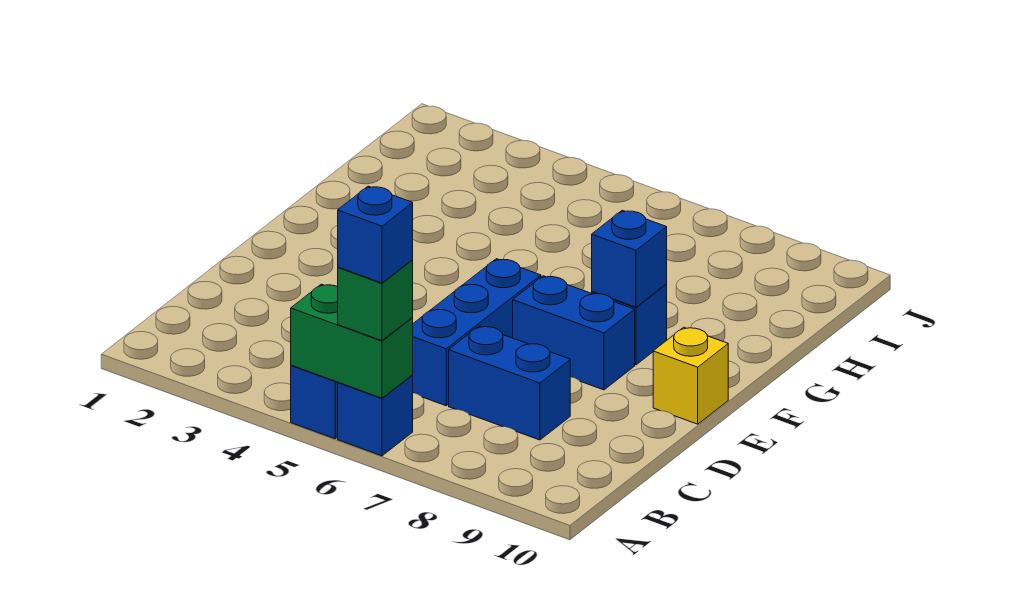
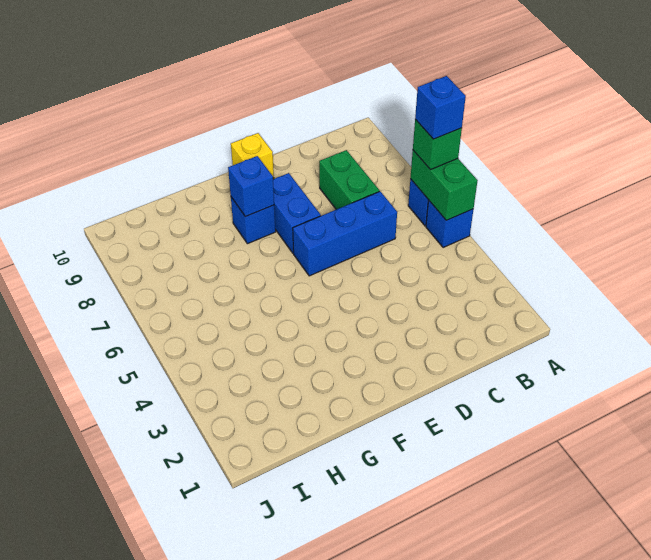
blue brick C7:C8 level 1 -> green brick C7:C8 level 1

